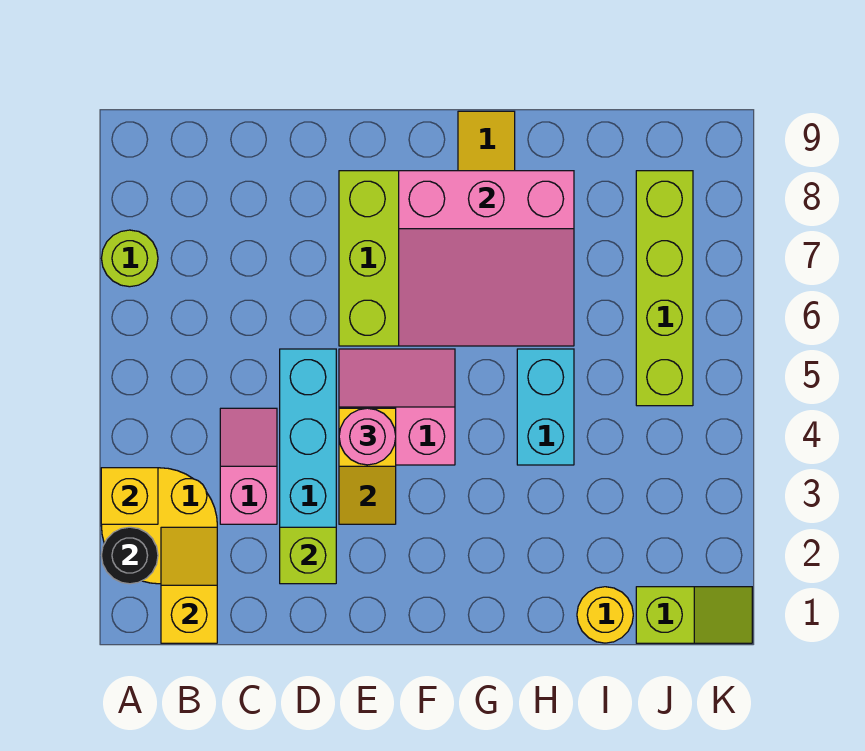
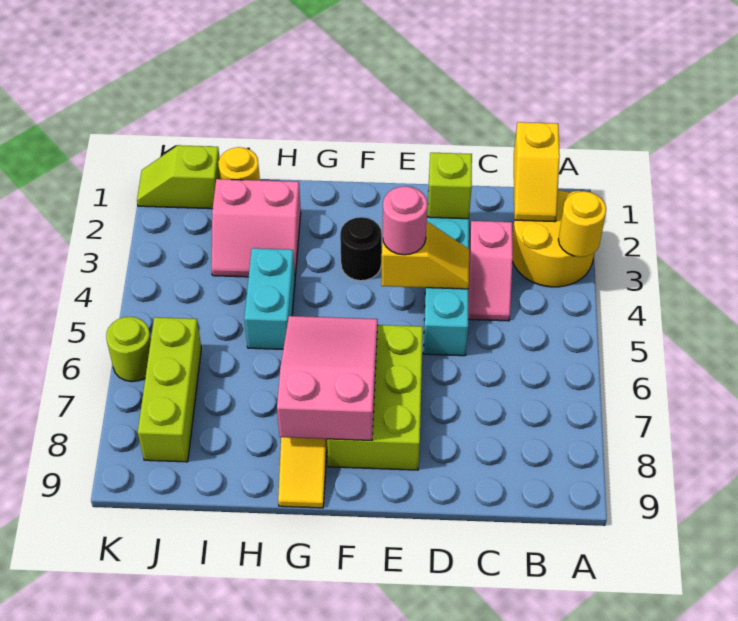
black round brick A2 level 2 -> black round brick F3 level 1
yellow brick A3 level 2 -> yellow round brick A3 level 2
lime round brick A7 level 1 -> lime round brick K6 level 1
yellow slope E3:E4 level 2 top 4 -> yellow slope D4:E4 level 2 top E
pink slope E4:F5 level 1 top 4 -> pink slope H2:I3 level 1 top 2
pink slope F6:H8 level 2 top 8 -> pink slope F6:G8 level 2 top 8
lime brick J5:J8 level 1 -> lime brick J6:J8 level 1

